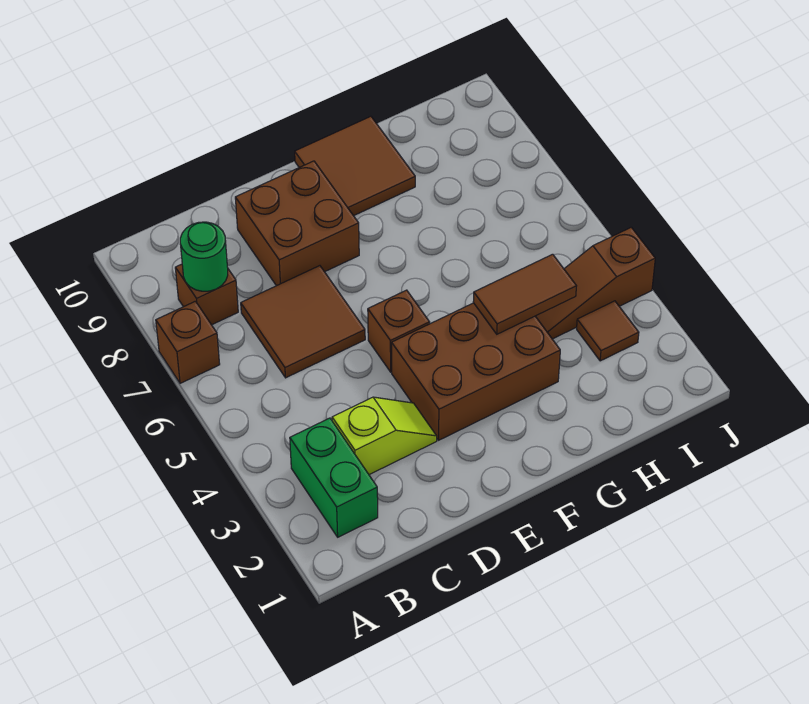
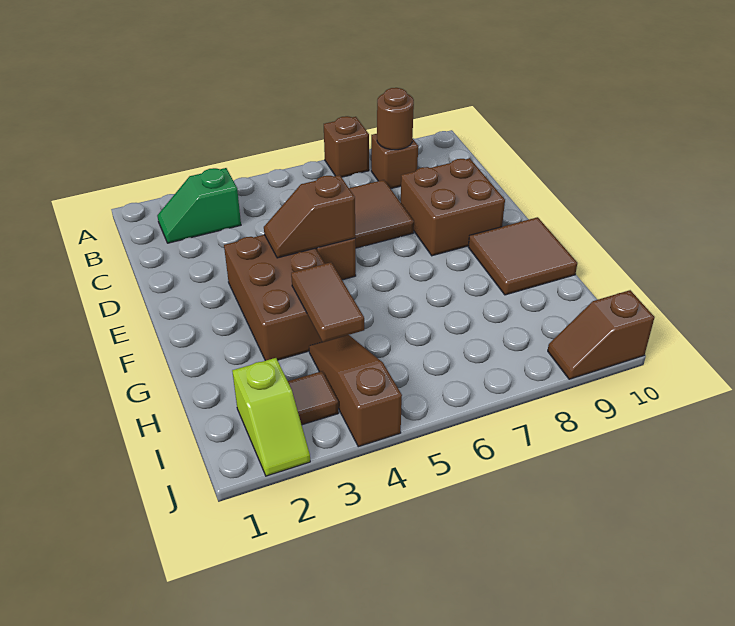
green brick B2:B3 level 1 -> green slope B2:B3 level 1 top 3
green round brick B8 level 2 -> brown round brick B8 level 2
lime slope C3:D3 level 1 top C -> lime slope I2:J2 level 1 top I
none -> brown slope E4:E5 level 2 top 5
none -> brown slope J9:J10 level 1 top 10

